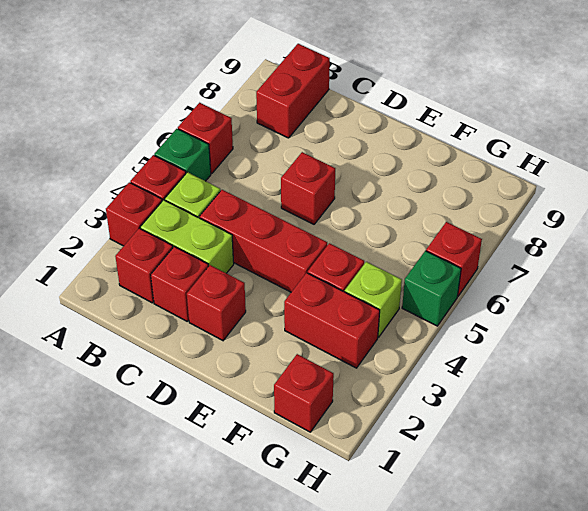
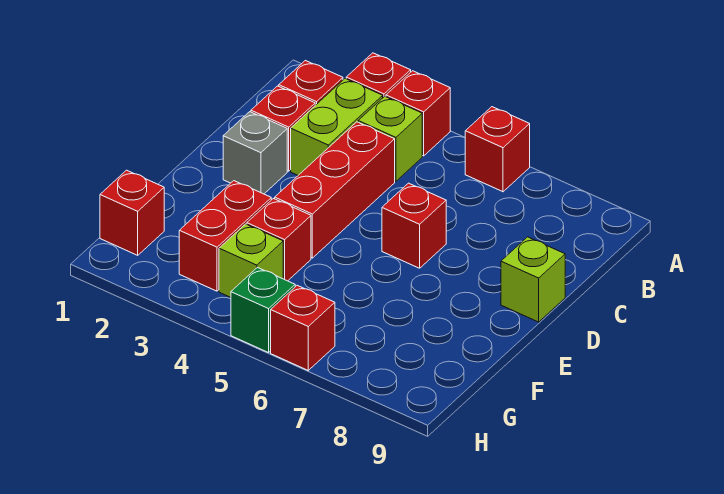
green brick A5 level 1 -> none
red brick B8:B9 level 1 -> none
red brick D2 level 1 -> grey brick D2 level 1
none -> lime brick D9 level 1

